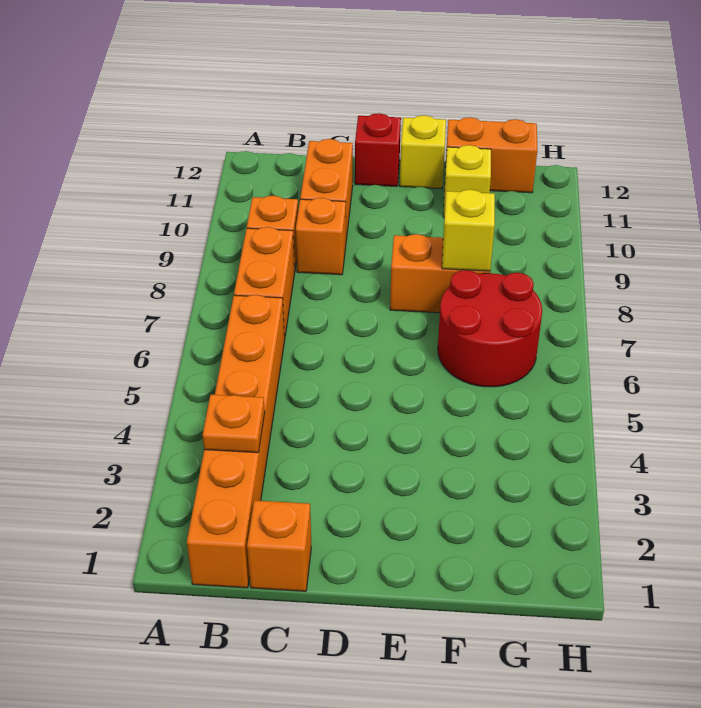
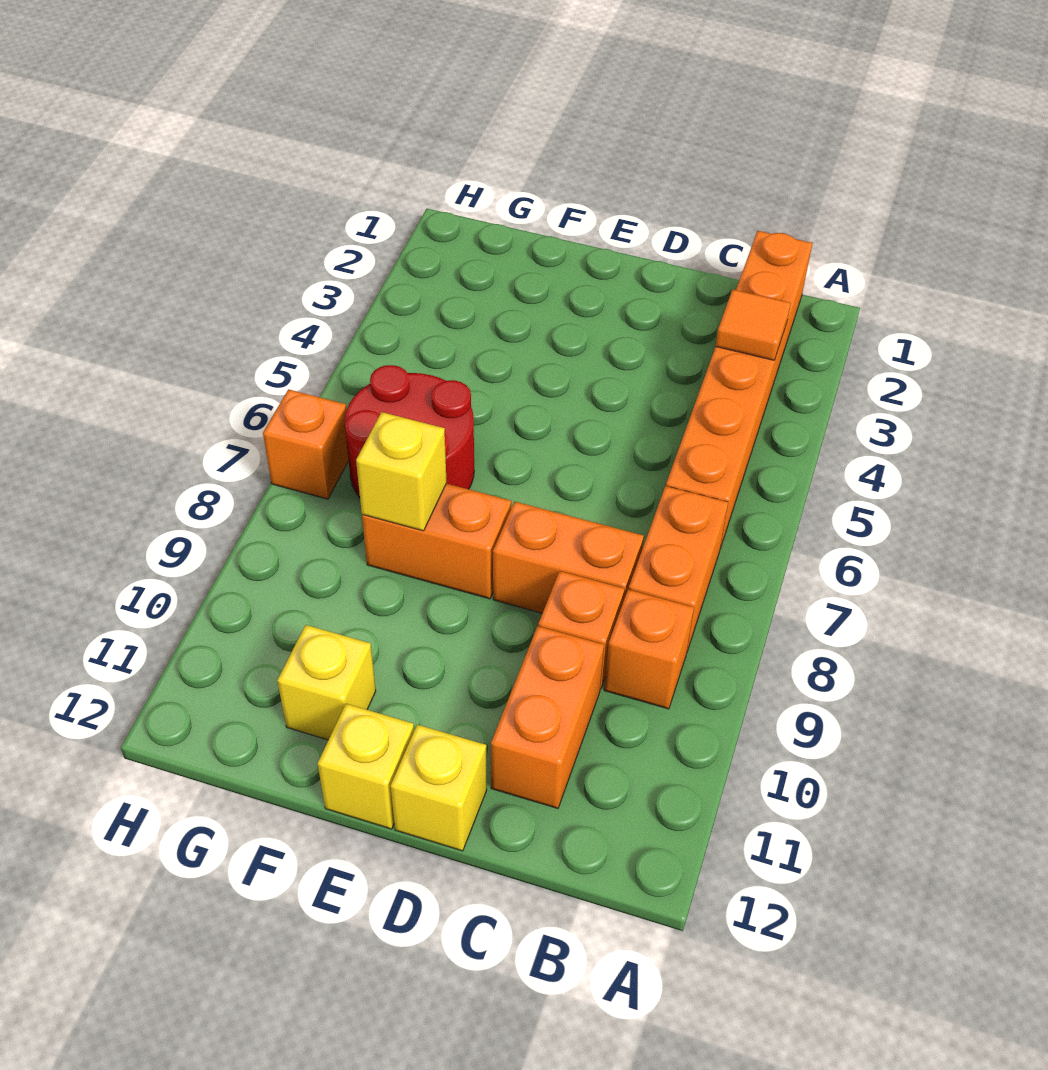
orange plate B3 level 2 -> orange tile B3 level 2
orange brick C1 level 1 -> orange brick H7 level 1
red brick D12 level 1 -> yellow brick D12 level 1
orange brick F12:G12 level 1 -> orange brick C8:D8 level 1

